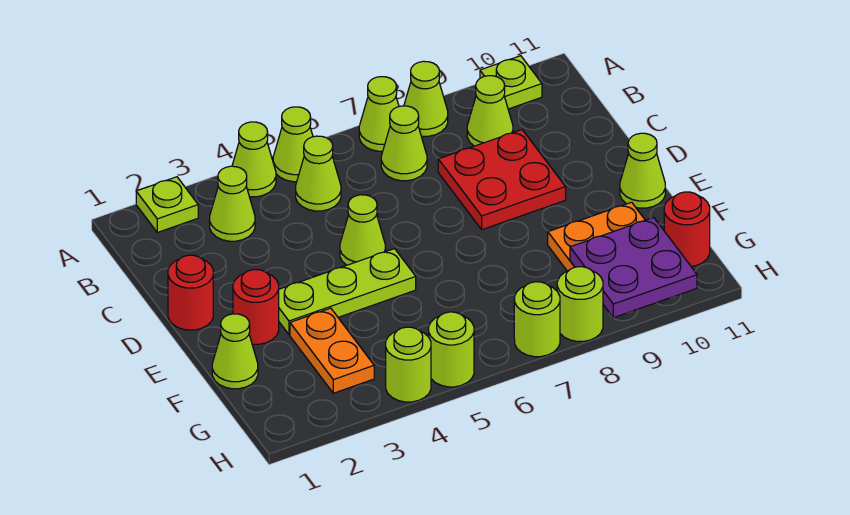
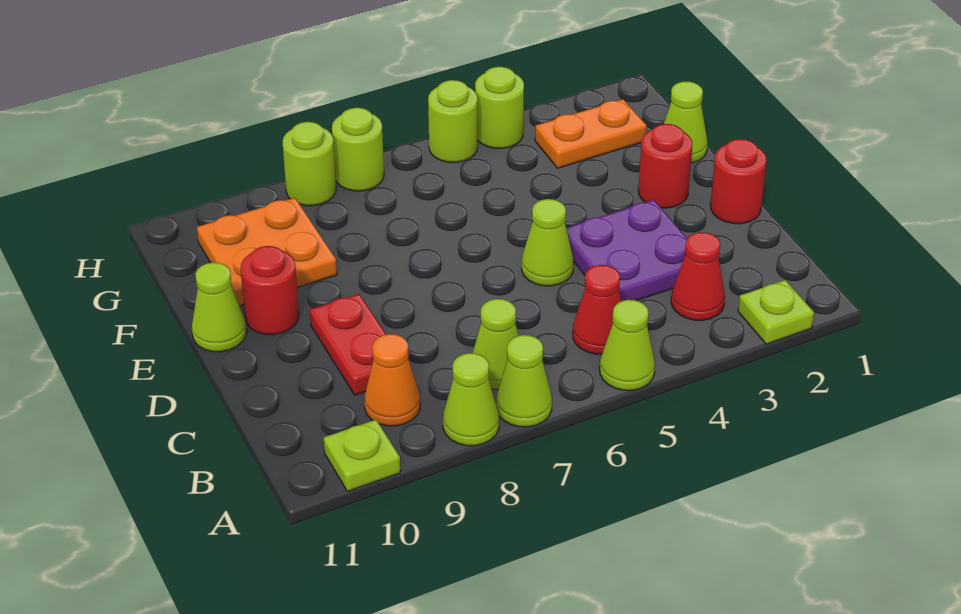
lime cone A4 level 1 -> none
lime cone B3 level 1 -> red cone B3 level 1
lime cone B5 level 1 -> red cone B5 level 1
lime cone B9 level 1 -> orange cone B9 level 1
red plate C8:D9 level 1 -> red plate C9:D9 level 1
lime plate E3:E5 level 1 -> none
orange plate F3:G3 level 1 -> orange plate G2:G3 level 1
purple plate G9:H10 level 2 -> purple plate C3:D4 level 1
red round brick G11 level 1 -> red round brick E10 level 1

